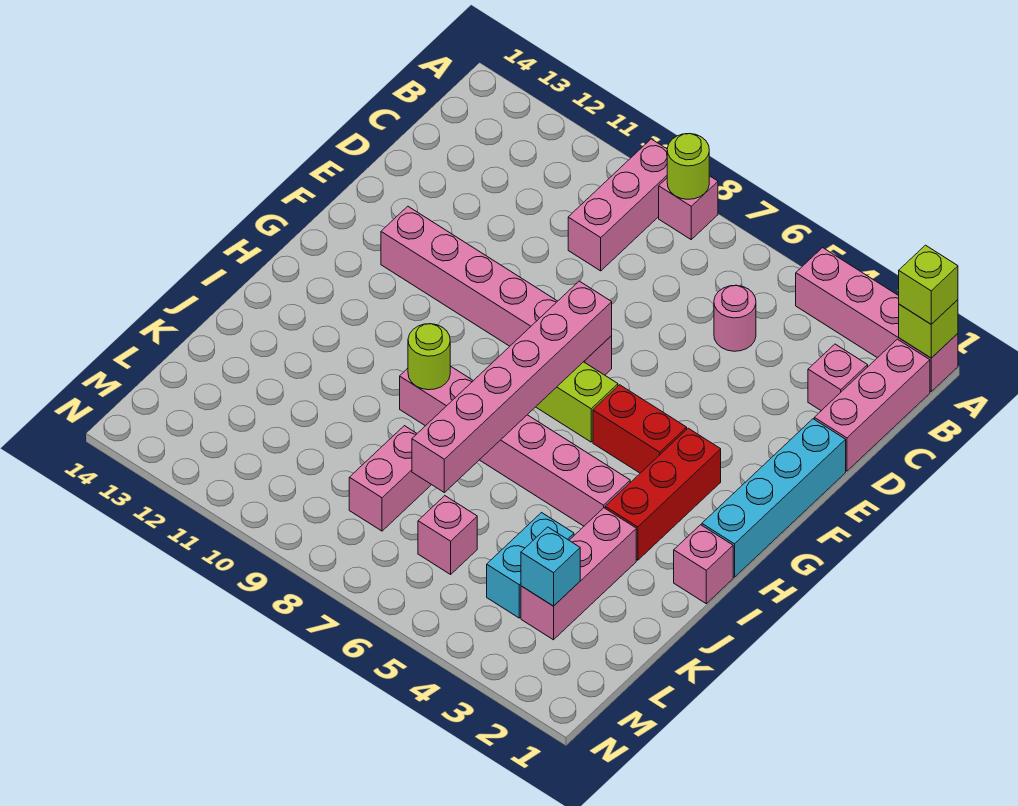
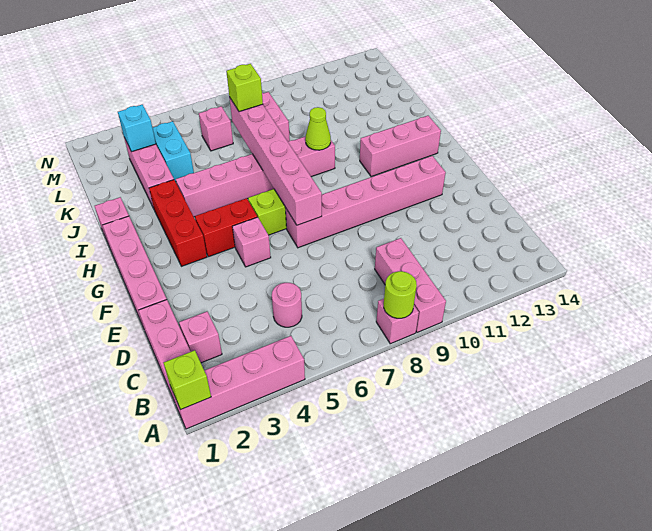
lime brick A1 level 3 -> lime brick K7 level 3
cyan brick E1:H1 level 1 -> pink brick E1:H1 level 1
none -> pink brick F5 level 1
none -> pink brick H11:H13 level 1
lime round brick I9 level 2 -> lime cone I9 level 2

